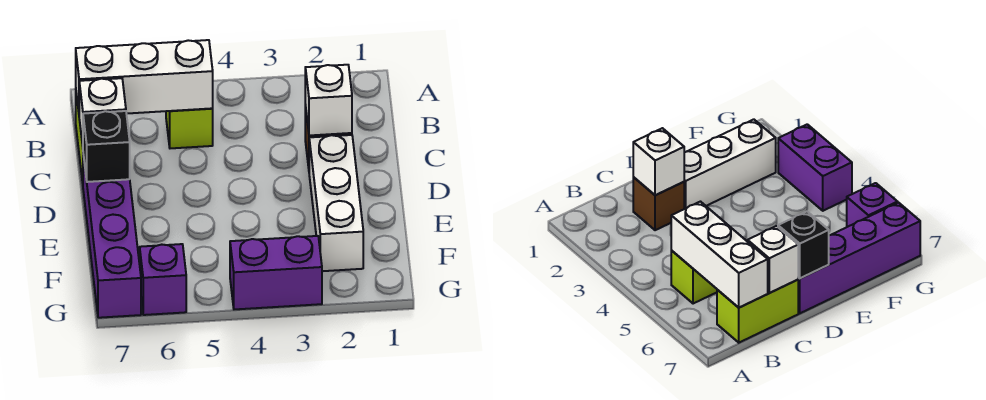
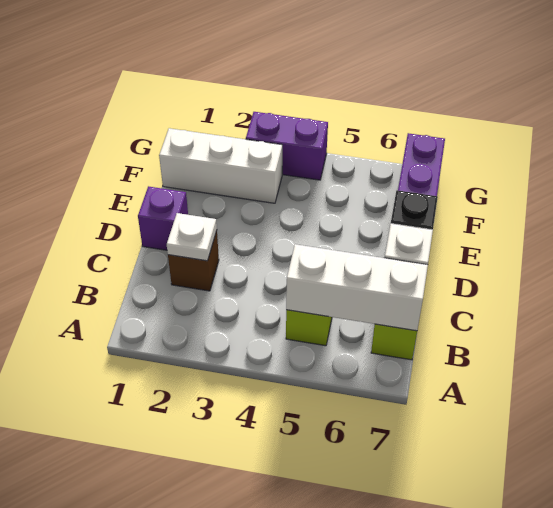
white brick C2 level 2 -> white plate C2 level 2
white brick D2:F2 level 1 -> white brick F1:F3 level 1
purple brick G6 level 1 -> purple brick D1 level 1

